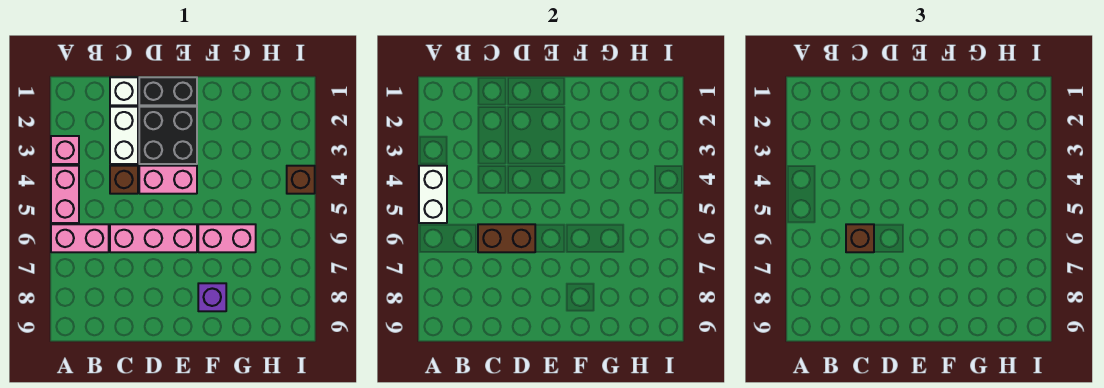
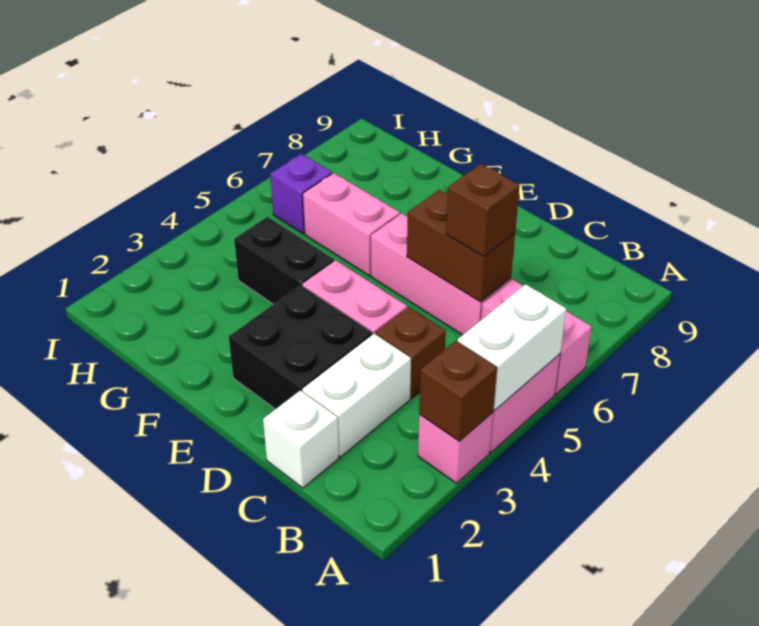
black brick D1:E1 level 1 -> black brick F4:G4 level 1
purple brick F8 level 1 -> purple brick H6 level 1
brown brick I4 level 1 -> brown brick A3 level 2

